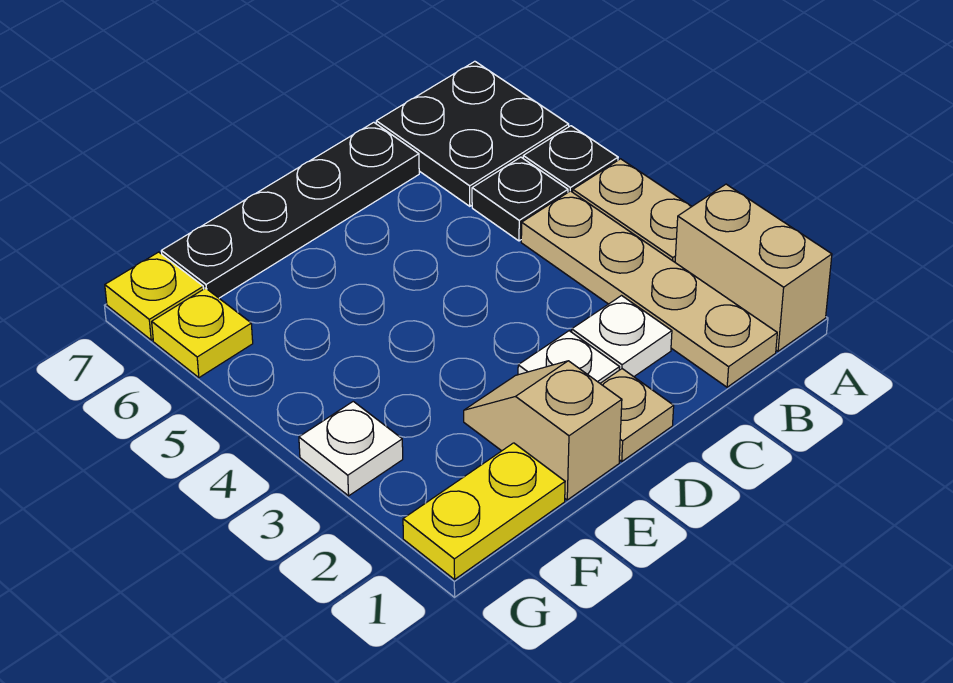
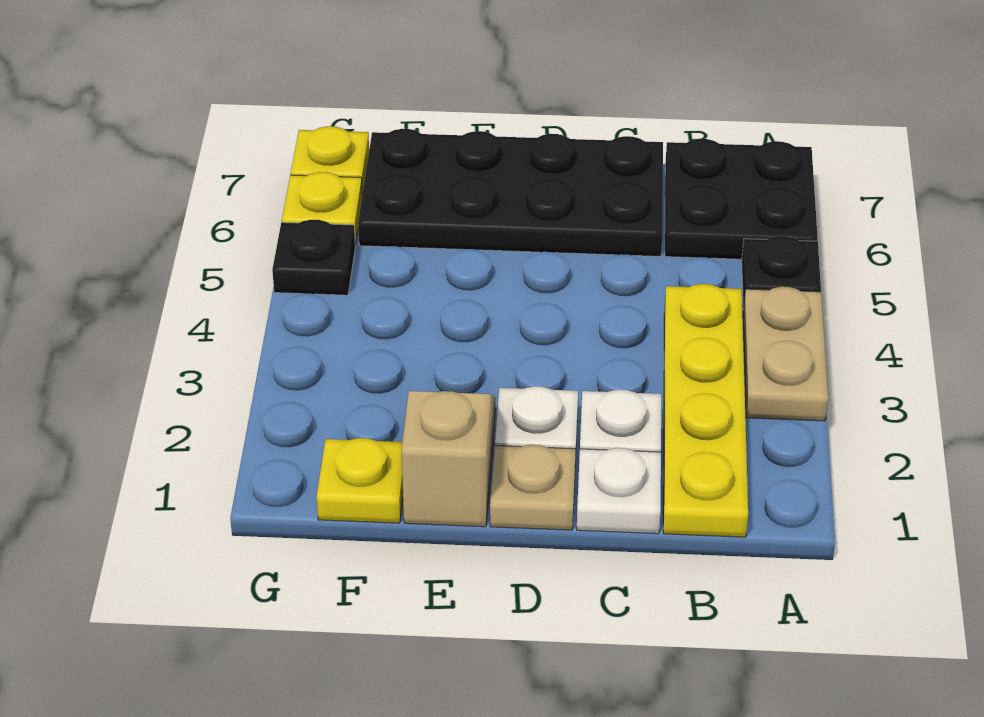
tan brick A1:A2 level 1 -> none
tan plate B1:B4 level 1 -> yellow plate B1:B4 level 1
black plate B5 level 1 -> black plate G5 level 1
black plate C7:F7 level 1 -> black plate C6:F7 level 1
yellow plate F1:G1 level 1 -> yellow plate F1 level 1
white plate G3 level 1 -> white plate C1 level 1

